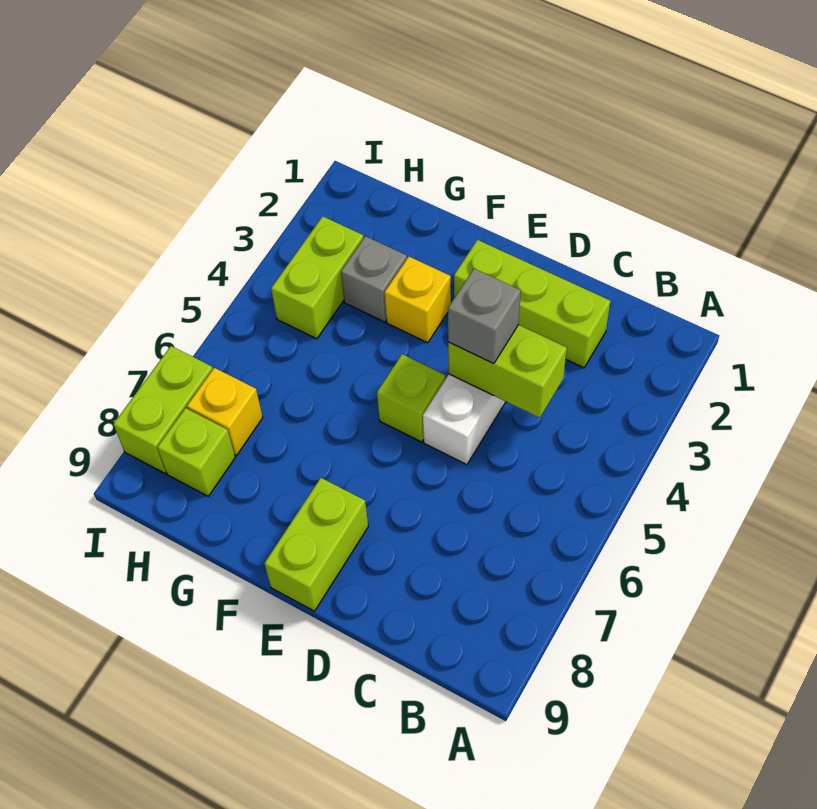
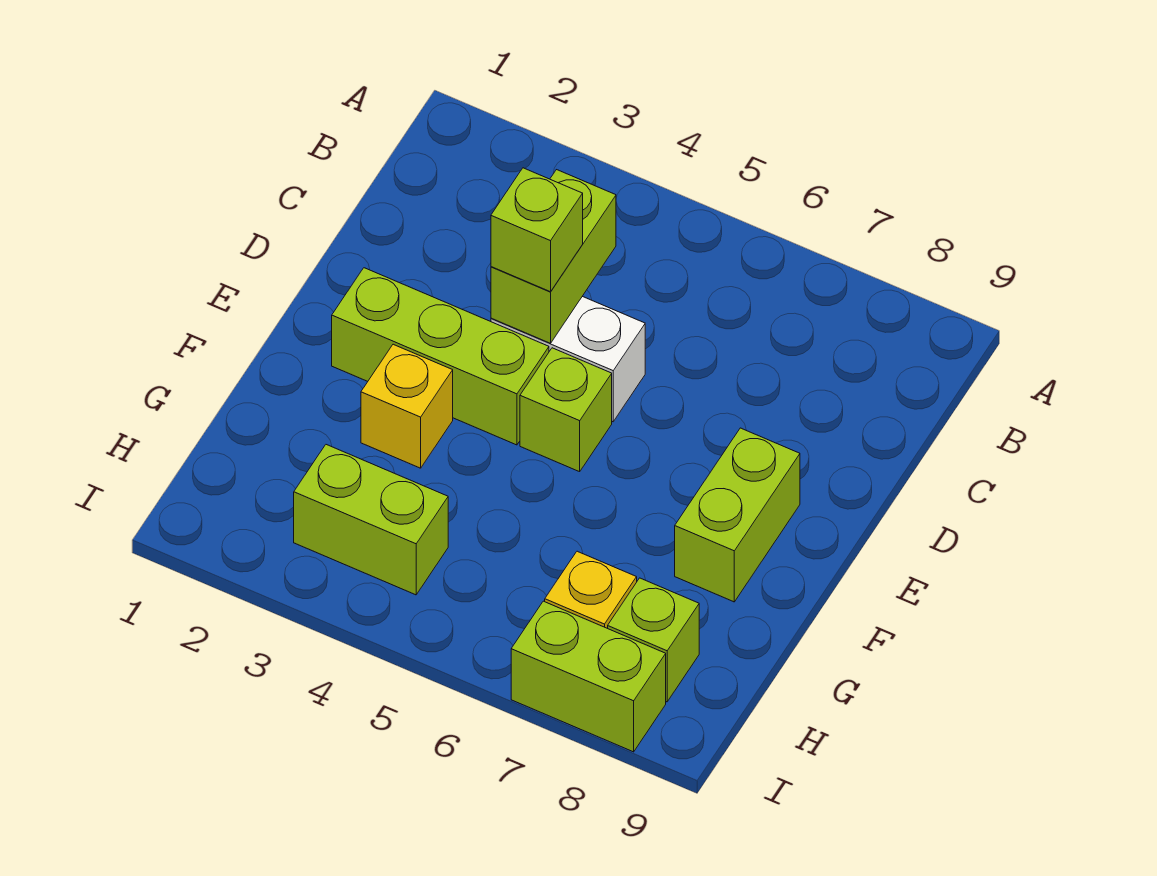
lime brick C2:E2 level 1 -> lime brick E2:E4 level 1
grey brick D4 level 3 -> lime brick D4 level 3
lime brick E8:E9 level 1 -> lime brick E8:F8 level 1
grey brick G3 level 1 -> none

